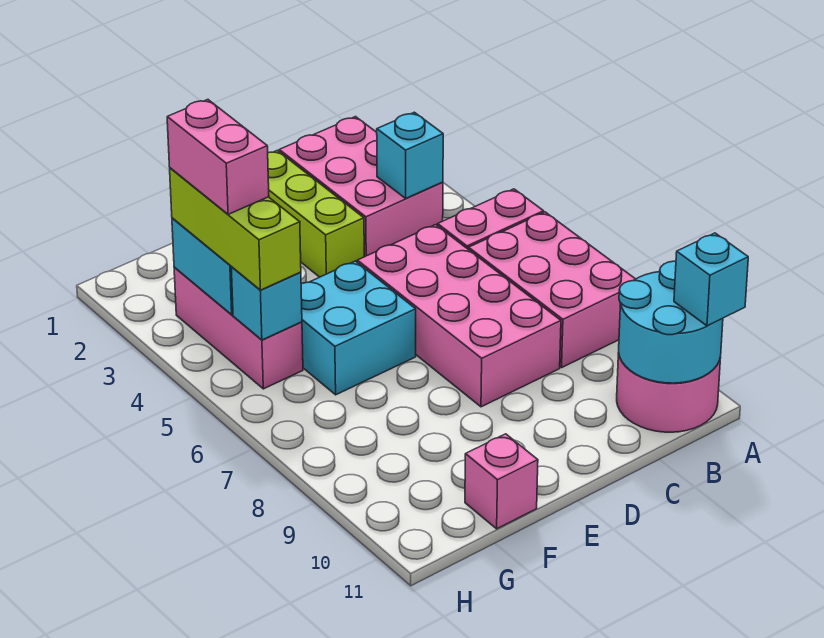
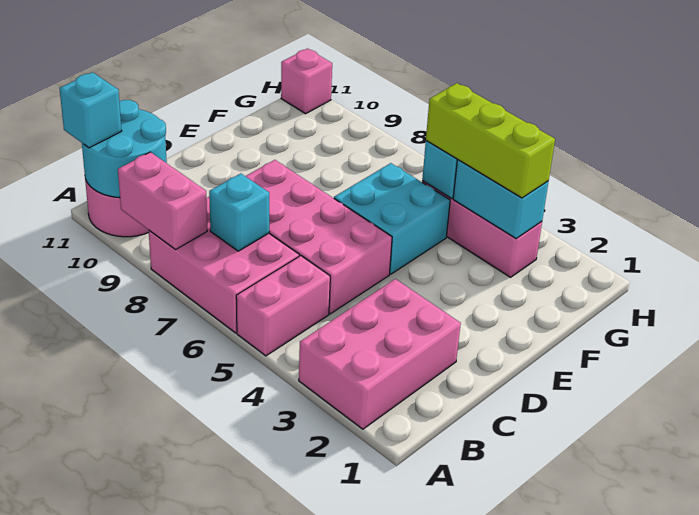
pink brick B1:C3 level 1 -> pink brick A2:C3 level 1
cyan brick B3 level 2 -> cyan brick B7 level 2
lime brick D1:D3 level 1 -> none
pink brick F11 level 1 -> pink brick H11 level 1
pink brick G3:G4 level 4 -> pink brick A8:A9 level 2

